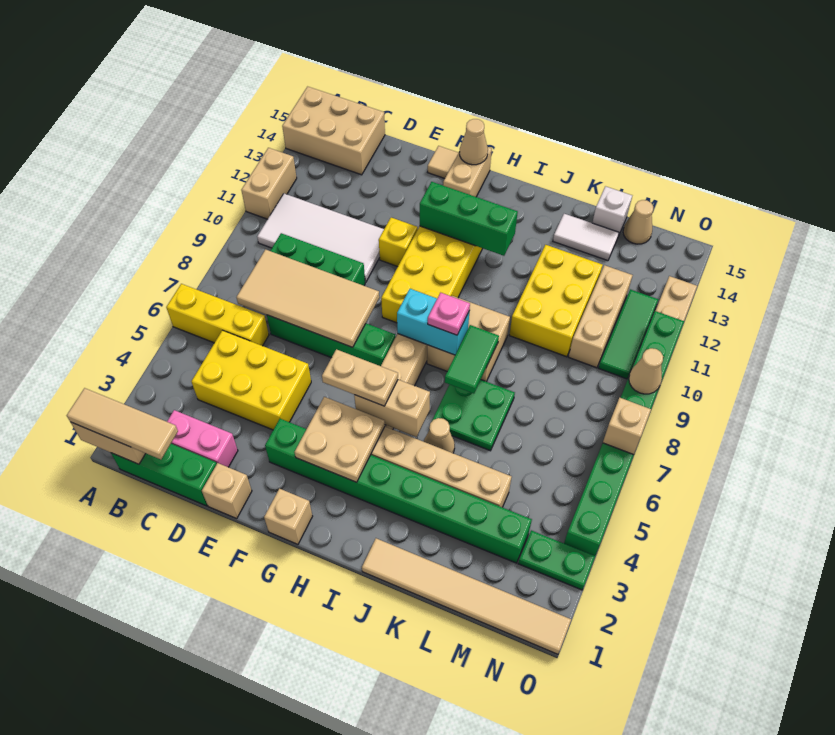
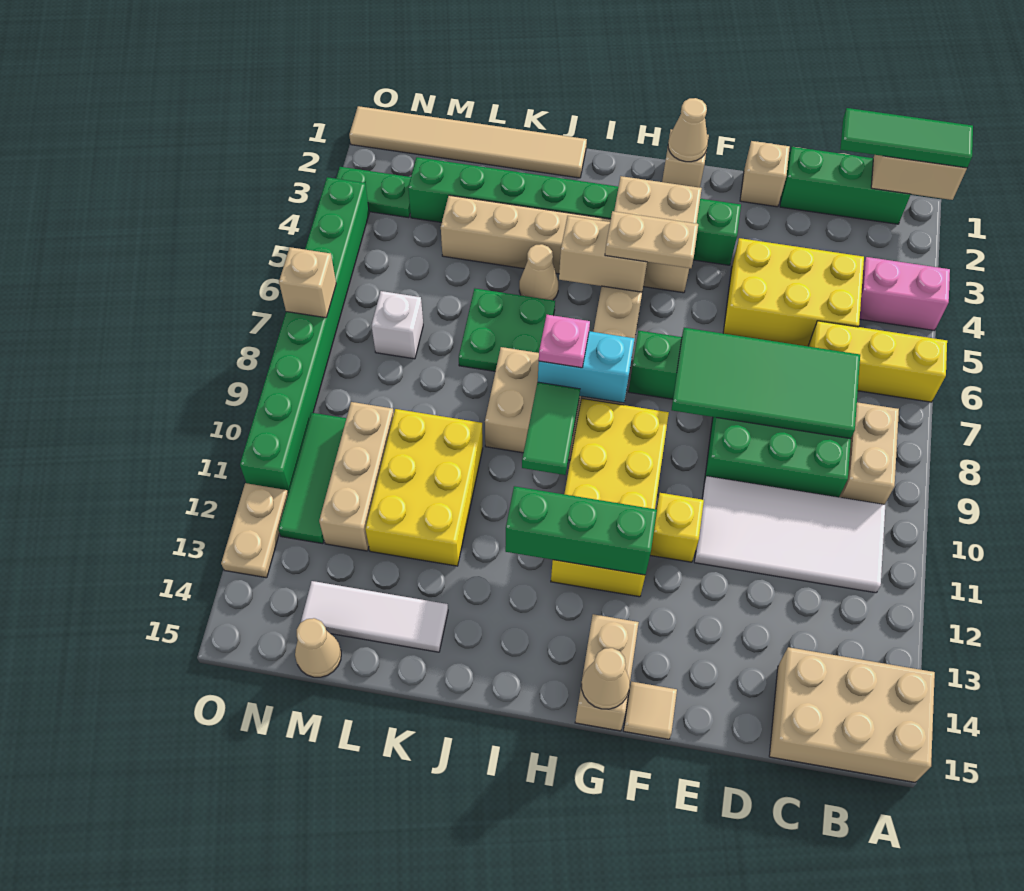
tan tile A1:C1 level 3 -> green tile A1:C1 level 3
tan brick A11:A12 level 1 -> tan brick B8:B9 level 1
pink brick C2:D2 level 1 -> pink brick A4:B4 level 1
tan tile C7:F8 level 2 -> green tile C7:F8 level 2
green tile J7:J8 level 2 -> green tile I9:I10 level 2
white tile K14:L14 level 1 -> white tile K14:M14 level 1
white brick L15 level 1 -> white brick M7 level 1
tan cone O9 level 2 -> tan cone G1 level 2

